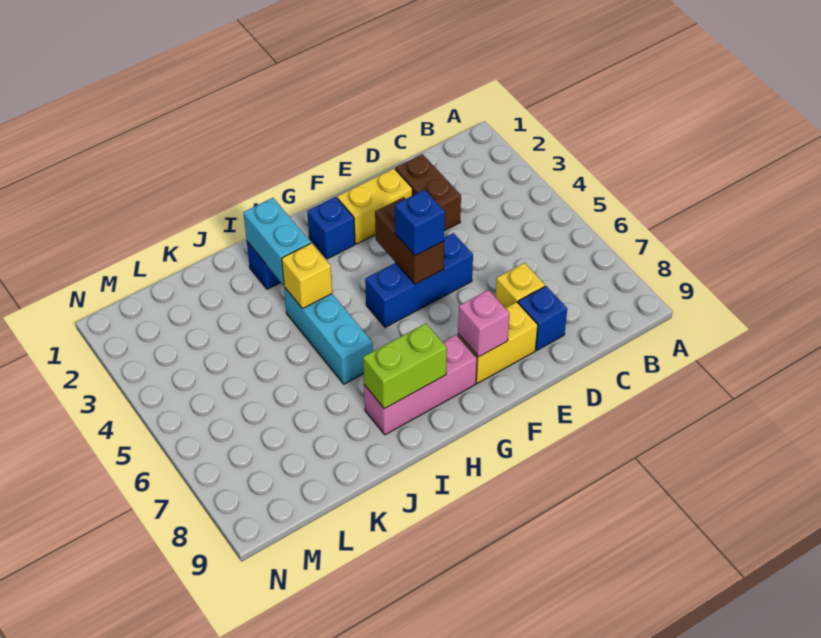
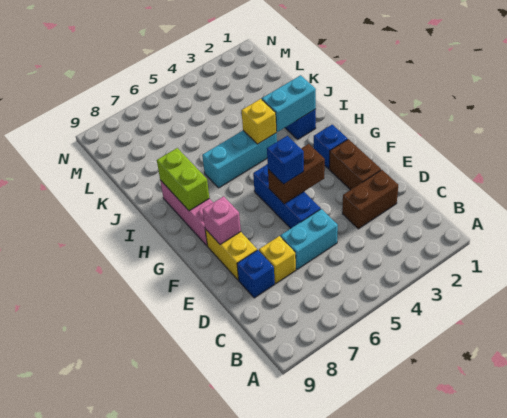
none -> cyan brick D5:D6 level 1
yellow brick E2:F2 level 1 -> brown brick E2:F2 level 1

